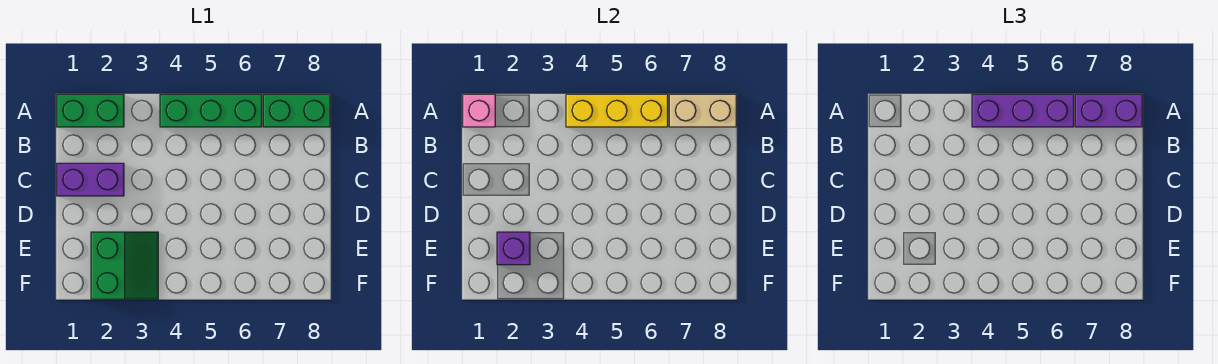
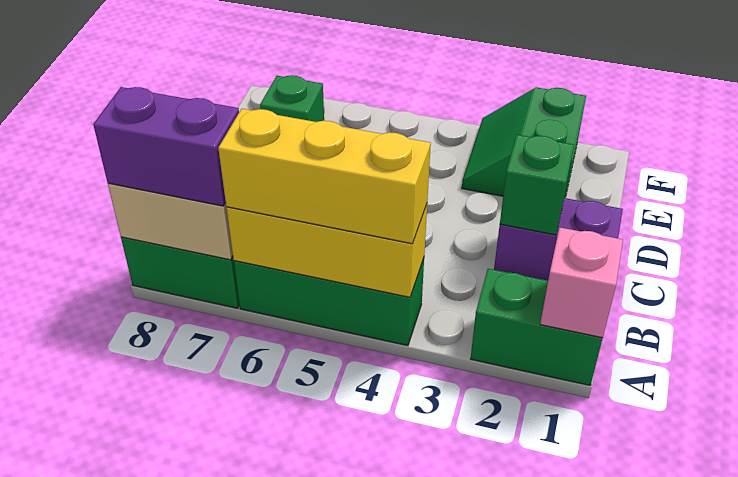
purple brick A4:A6 level 3 -> yellow brick A4:A6 level 3
none -> green brick C2 level 2
purple brick E2 level 2 -> none
none -> green brick E7 level 1

